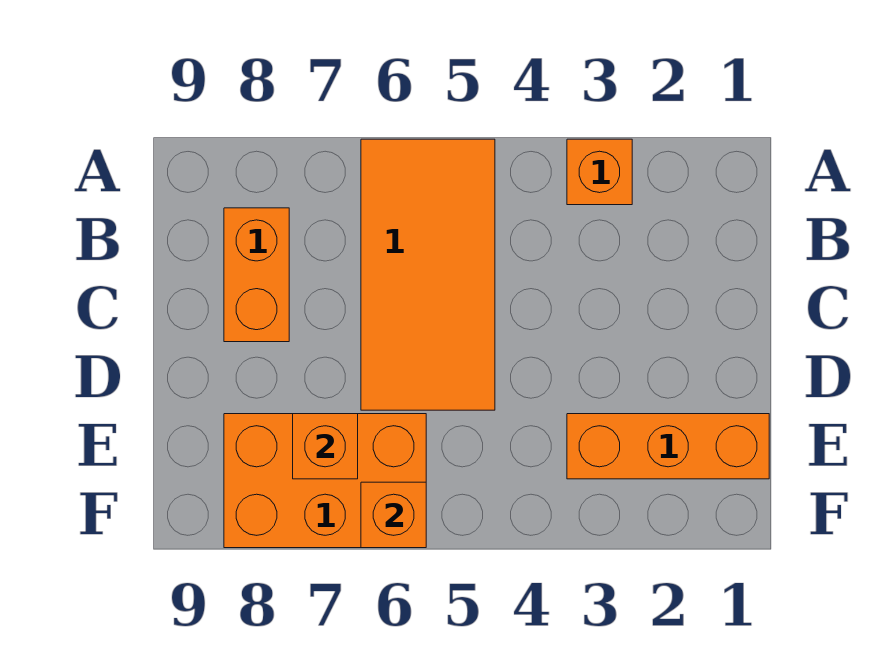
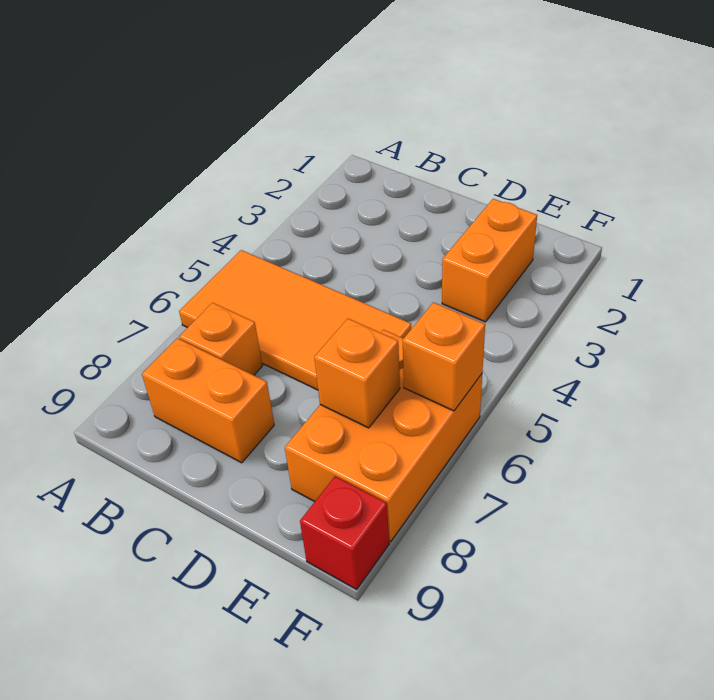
orange brick A3 level 1 -> orange brick B7 level 1
orange brick E1:E3 level 1 -> orange brick E2:E3 level 1
none -> red brick F9 level 1

